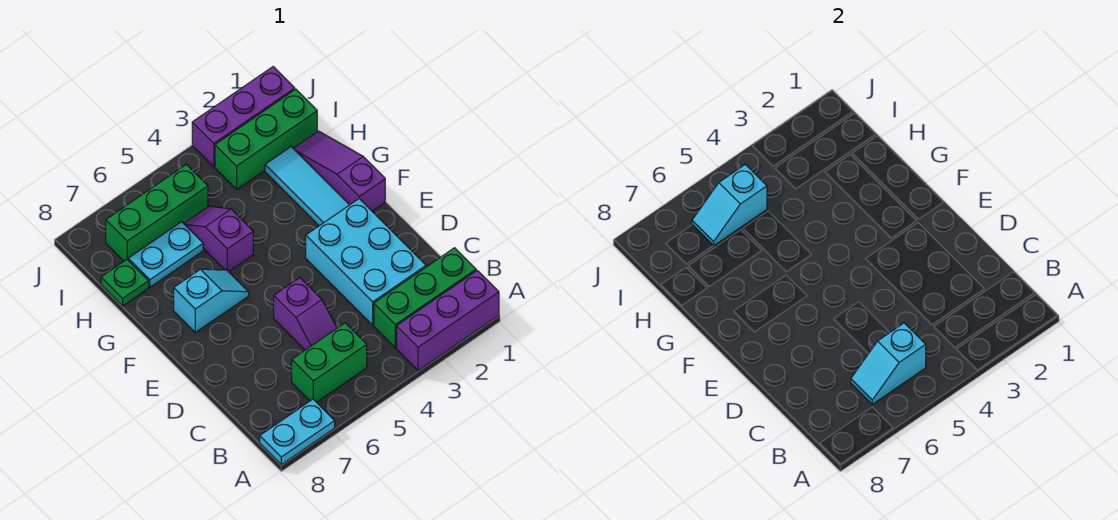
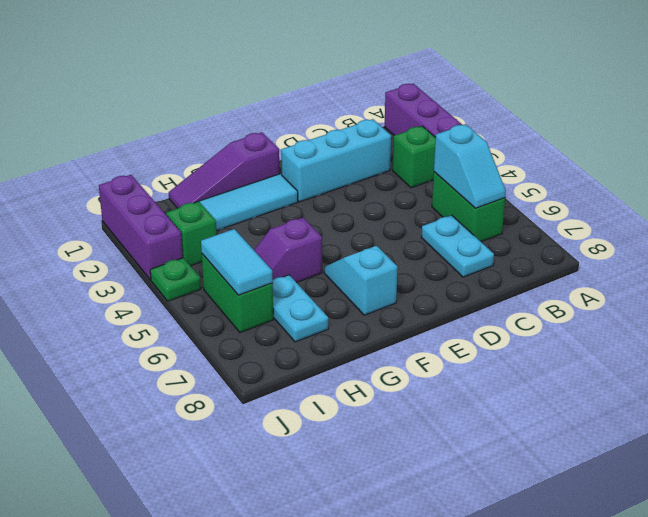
cyan plate A7:A8 level 1 -> cyan plate C6:C7 level 1
green brick B1:B3 level 1 -> green brick B3 level 1
cyan brick C2:E3 level 1 -> cyan brick C2:E2 level 1
purple slope C5:D5 level 1 top D -> none
green plate H8 level 1 -> green plate J4 level 1
green brick I1:I3 level 1 -> green brick I3 level 1
green brick I5:I7 level 1 -> green brick I5:I6 level 1
cyan slope I5:I6 level 2 top 5 -> cyan tile I5:I6 level 2

